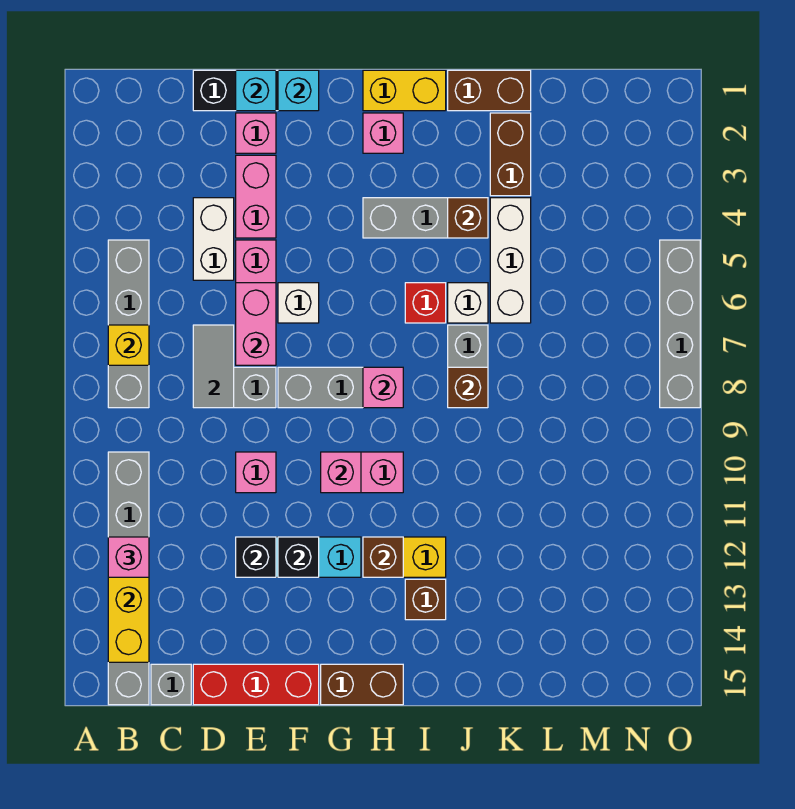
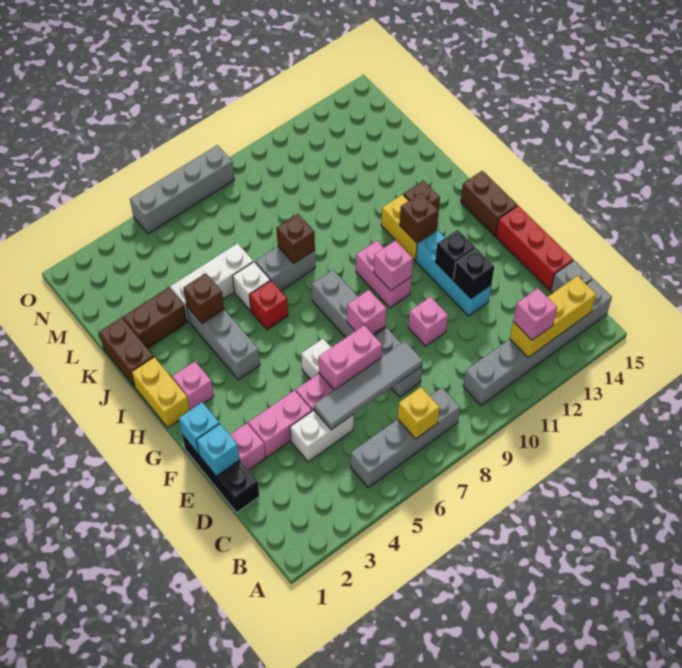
grey tile D7:D8 level 2 -> grey tile D5:D8 level 2
pink brick H8 level 2 -> pink brick F8 level 2

